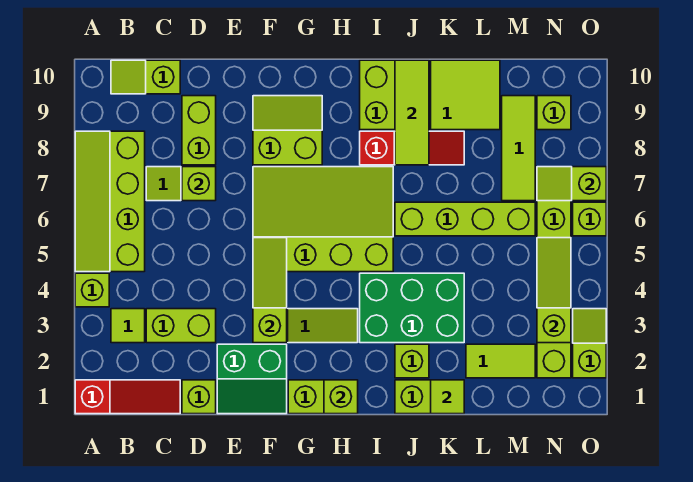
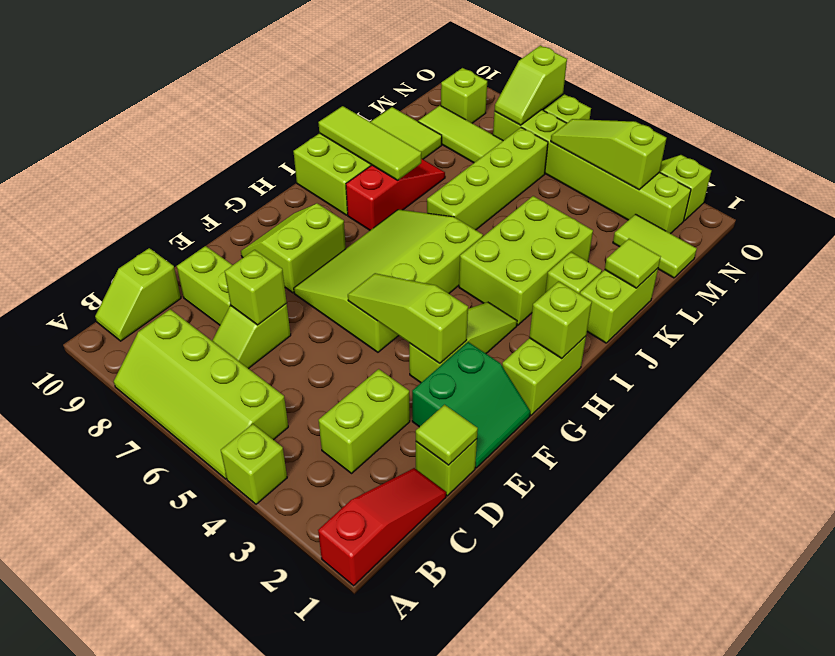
lime tile B3 level 1 -> lime tile D1 level 2
green brick I3:K4 level 1 -> lime brick I3:K4 level 1
lime tile L2:M2 level 1 -> lime tile M1:M2 level 1

